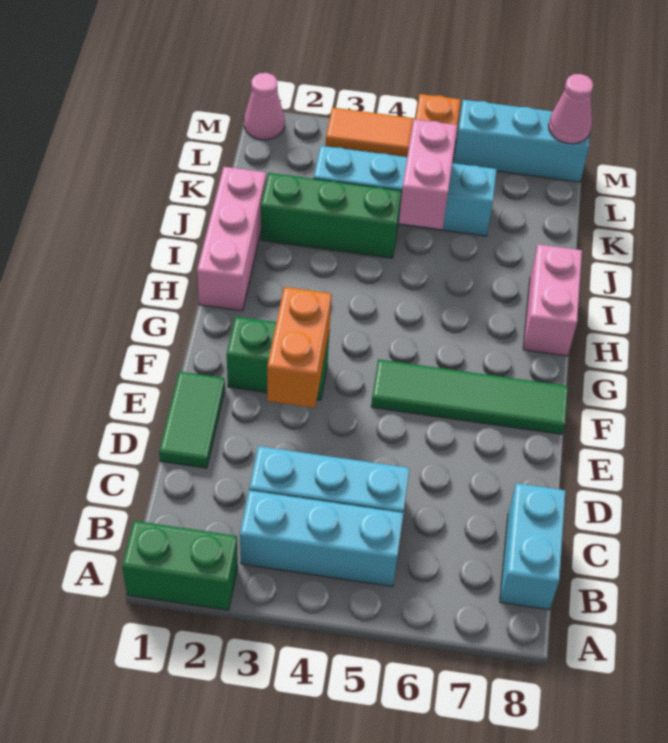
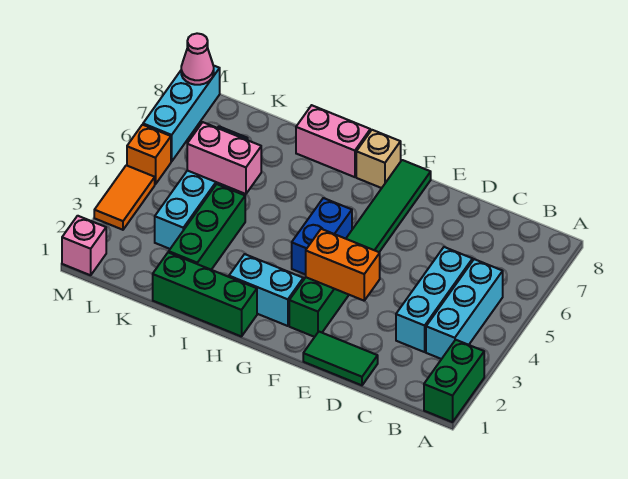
cyan brick B8:C8 level 1 -> cyan brick G2:H2 level 1
none -> blue brick G4:G5 level 1
none -> tan brick G8 level 1
pink brick H1:J1 level 1 -> green brick H1:J1 level 1
pink cone M1 level 1 -> pink brick M1 level 1

